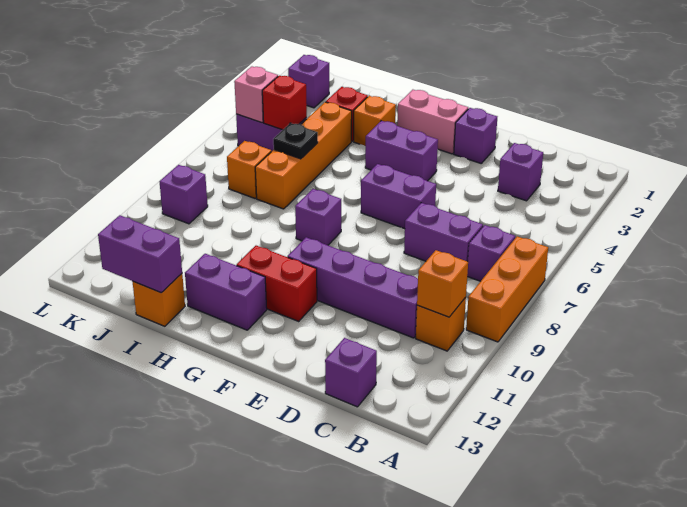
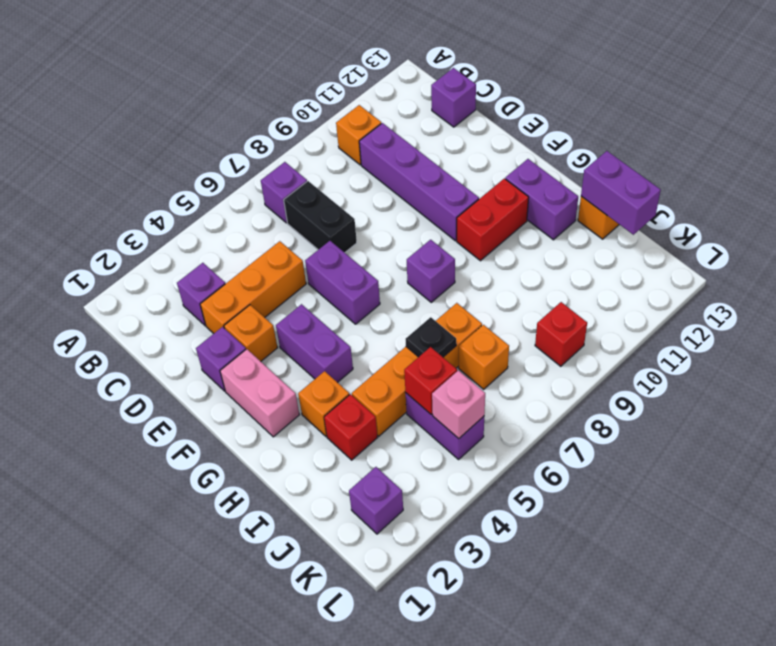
orange brick A7:A9 level 1 -> orange brick D3:D5 level 1
orange brick B10 level 2 -> orange brick E3 level 1
purple brick C7:D7 level 1 -> black brick C7:D7 level 1
red brick F11:G11 level 1 -> red brick G10:G11 level 1
purple brick K9 level 1 -> red brick K9 level 1

